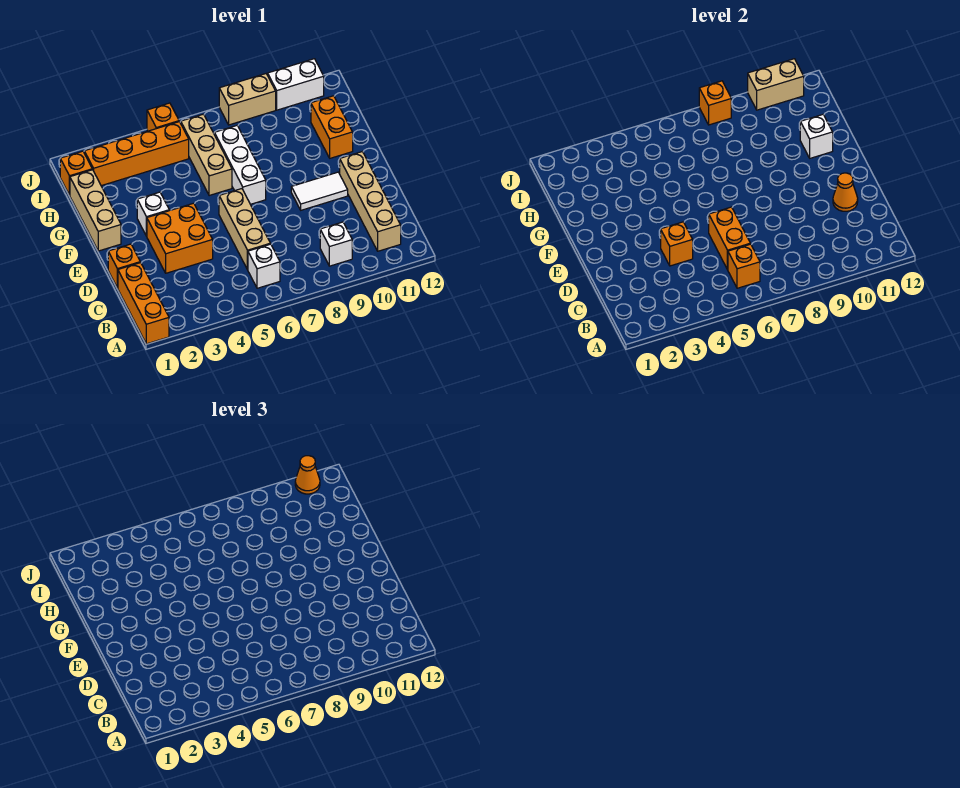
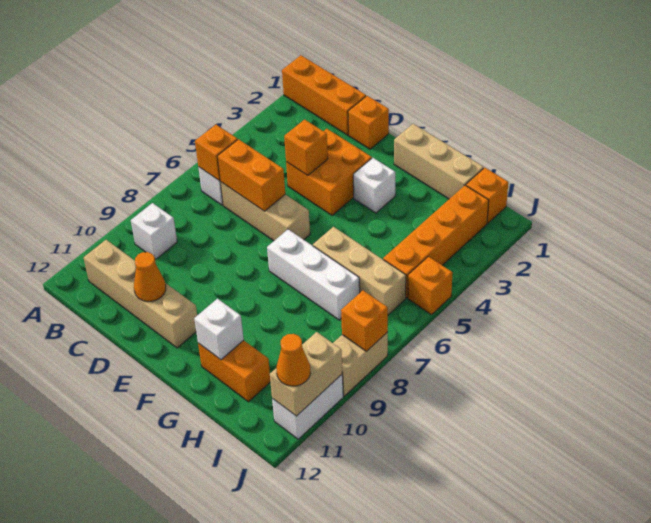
white tile E9:E10 level 1 -> none

